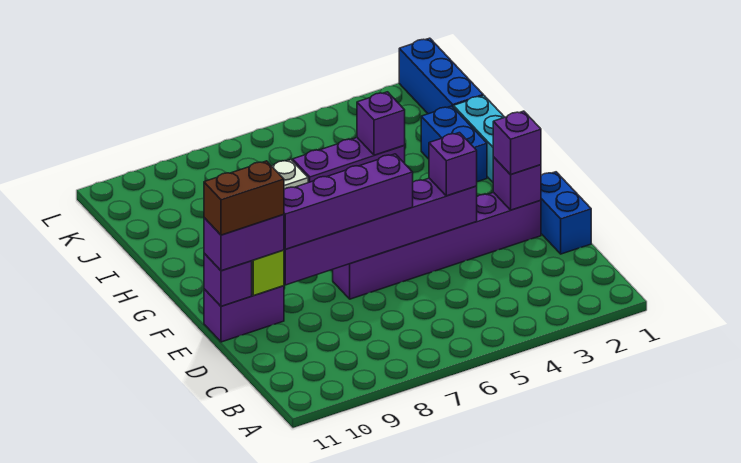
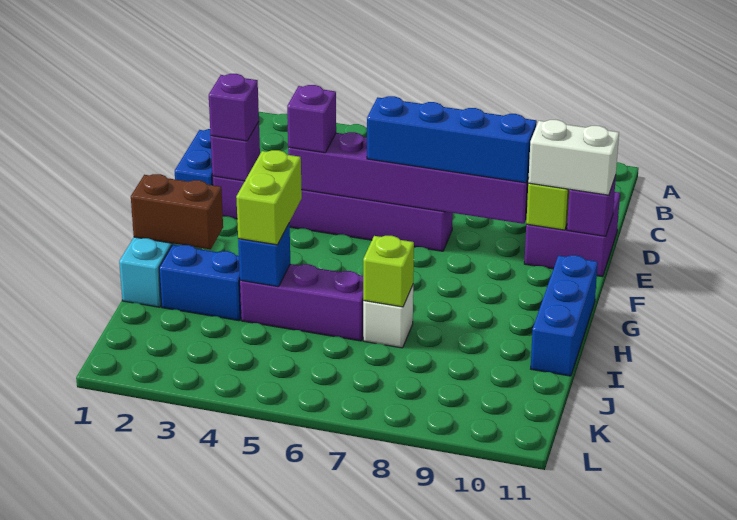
purple brick E6:E9 level 3 -> blue brick E6:E9 level 3
purple brick E10:E11 level 1 -> purple brick D10:E11 level 1
purple brick E10:E11 level 3 -> white brick E10:E11 level 3
brown brick E10:E11 level 4 -> brown brick H1:H2 level 2
blue brick H2:I2 level 1 -> blue brick I2:I3 level 1
none -> lime brick H4:I4 level 3
purple brick I4 level 2 -> blue brick I4 level 2
none -> lime brick I7 level 2
blue brick J1:L1 level 1 -> blue brick G11:I11 level 1

